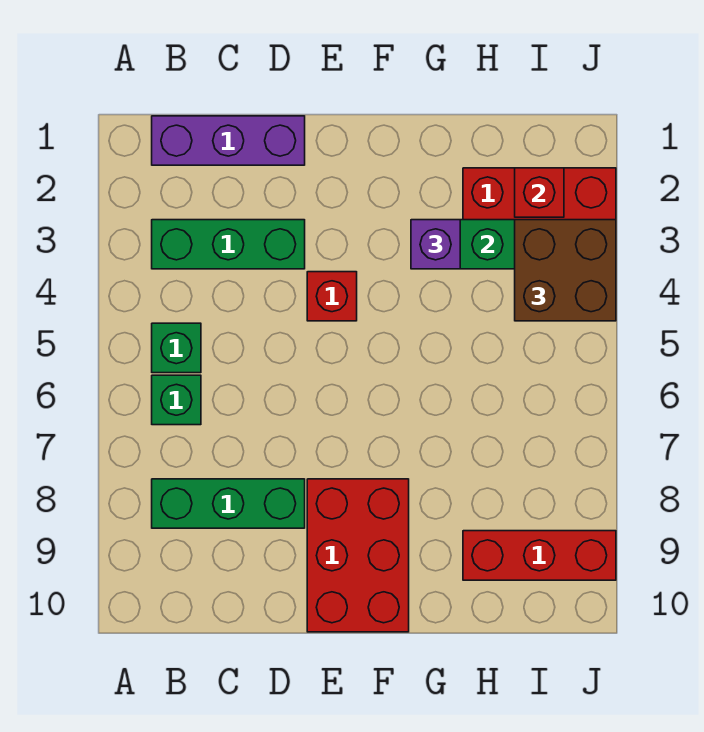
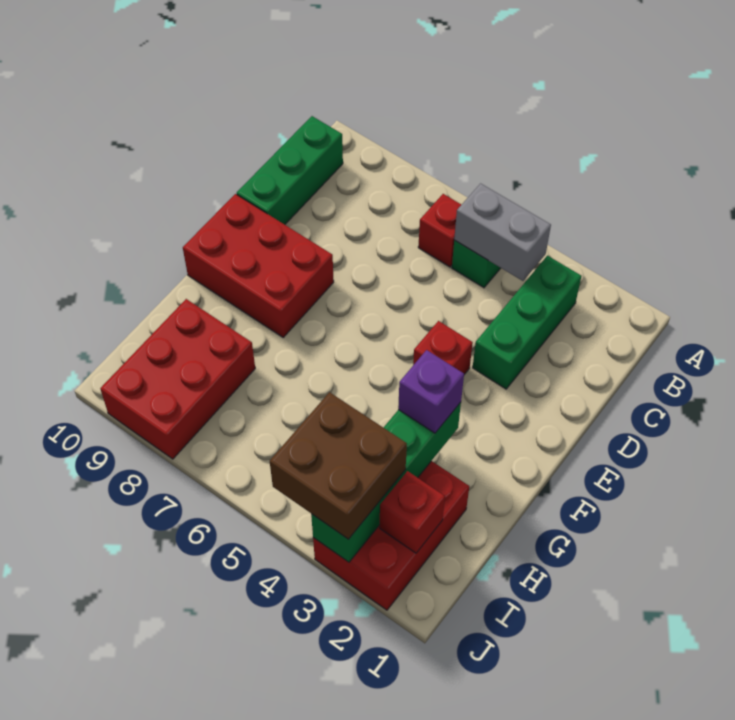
purple brick B1:D1 level 1 -> none
none -> grey brick B4:B5 level 2
green brick B6 level 1 -> red brick B6 level 1
green brick B8:D8 level 1 -> green brick B10:D10 level 1
red brick H9:J9 level 1 -> red brick H8:J9 level 1

